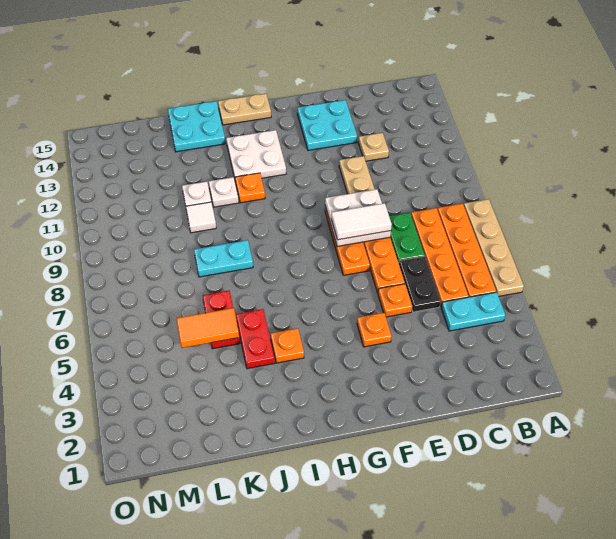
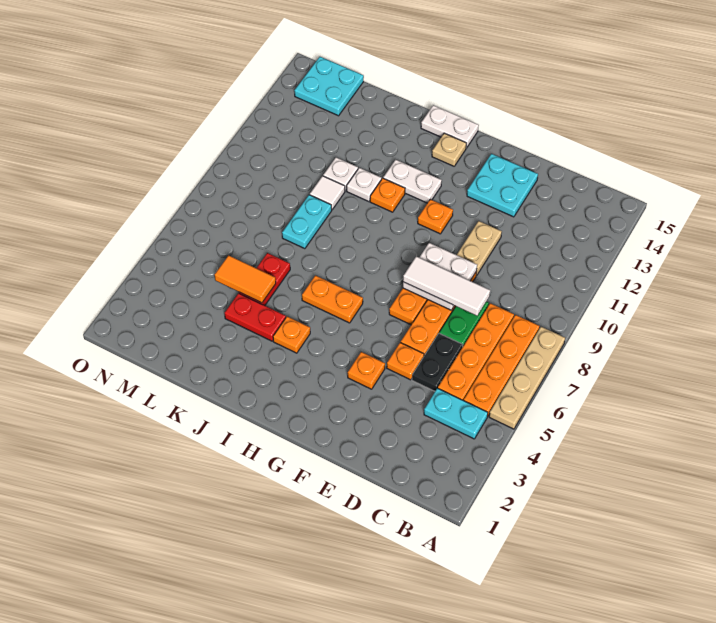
tan plate D12 level 1 -> tan plate H14 level 1
white tile E8:F8 level 3 -> white tile D8:F8 level 3
none -> orange plate G11 level 1
none -> orange plate H6:I6 level 1
white plate H12:I13 level 1 -> white plate H12:I12 level 1
tan plate H15:I15 level 1 -> white plate H15:I15 level 1
red plate J4:J5 level 1 -> red plate J4:K4 level 1
cyan plate J8:K8 level 1 -> cyan plate K8:K9 level 1
cyan plate J14:K15 level 1 -> cyan plate M14:N15 level 1

